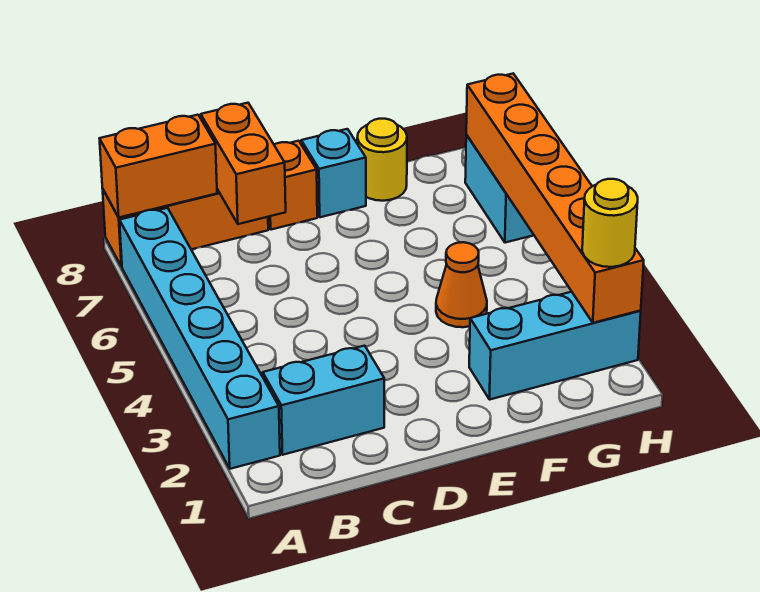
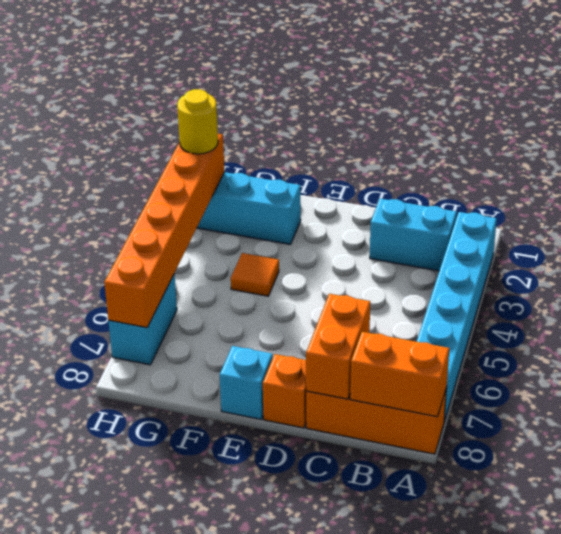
orange cone F4 level 1 -> orange tile F4 level 1
yellow round brick F8 level 1 -> none

